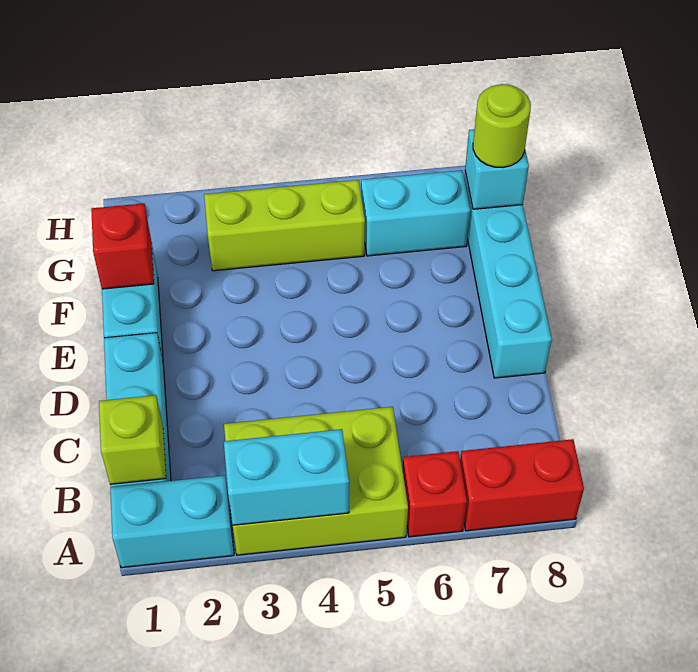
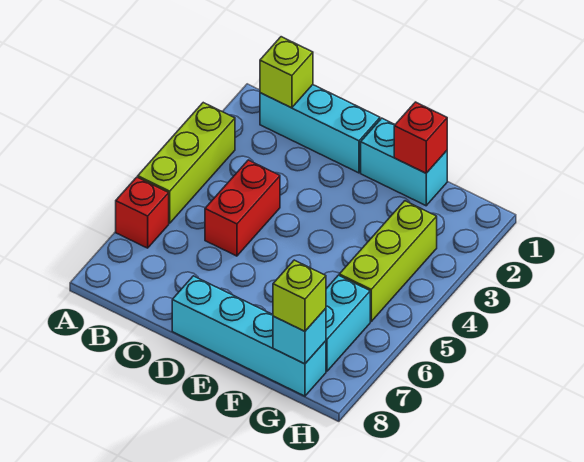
cyan brick A1:A2 level 1 -> none
lime brick A3:B5 level 1 -> lime brick A3:A5 level 1
cyan brick A3:A4 level 2 -> none
red brick A7:A8 level 1 -> red brick C4:C5 level 1
lime round brick G8 level 3 -> lime brick G8 level 3

